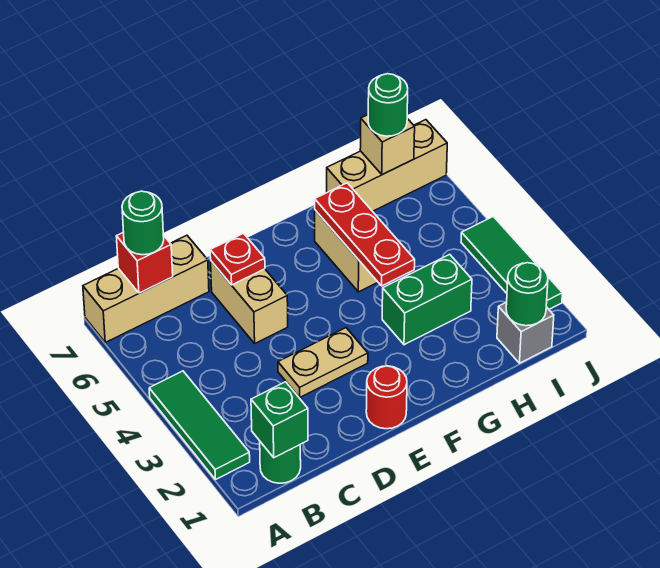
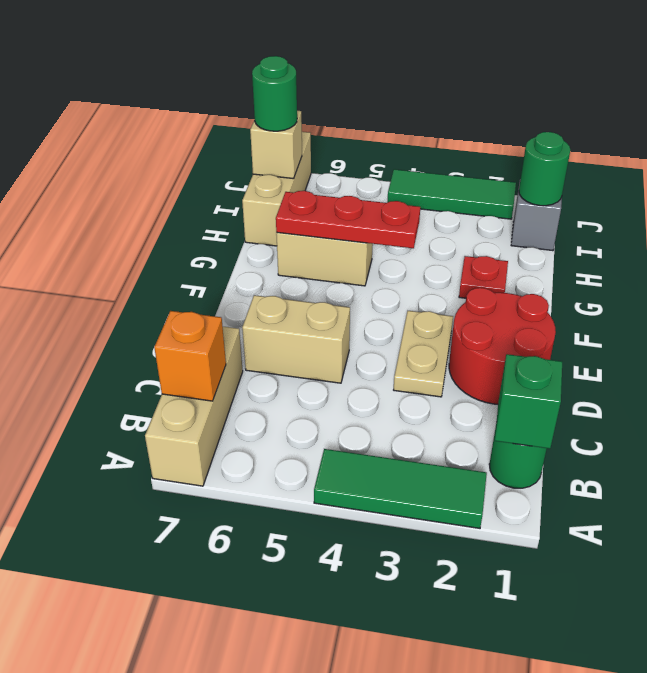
red brick B7 level 2 -> orange brick B7 level 2
green round brick B7 level 3 -> none
red plate D6 level 2 -> red plate G2 level 1
red round brick E1 level 1 -> red round brick D1:E2 level 1
green brick G3:H3 level 1 -> none

